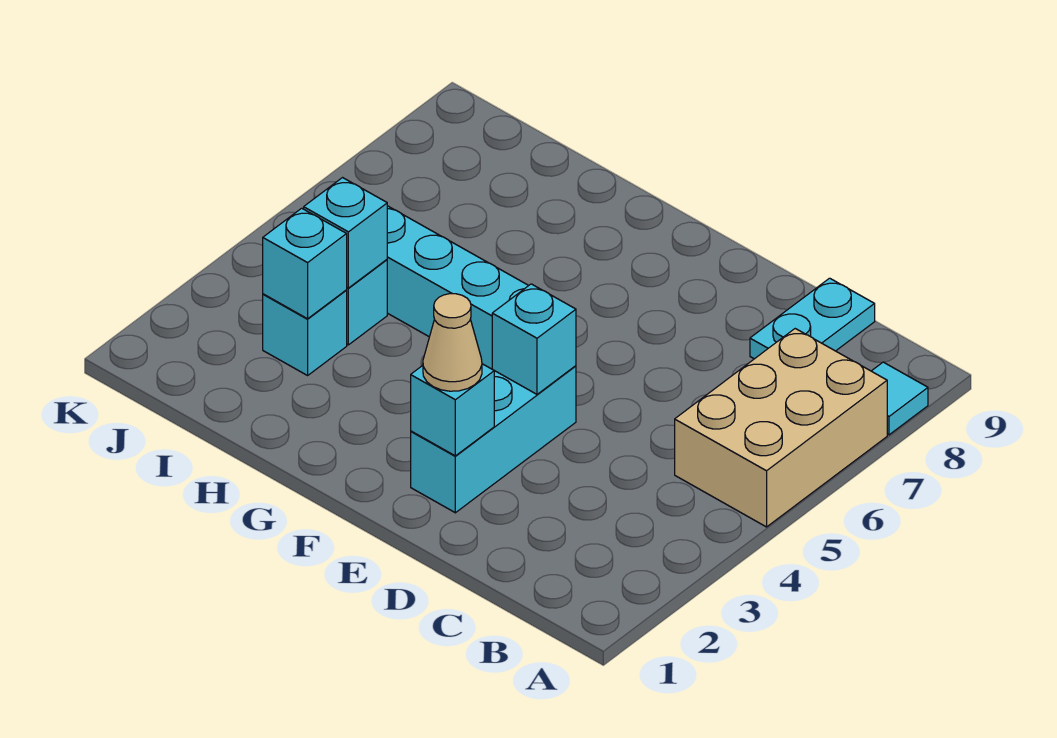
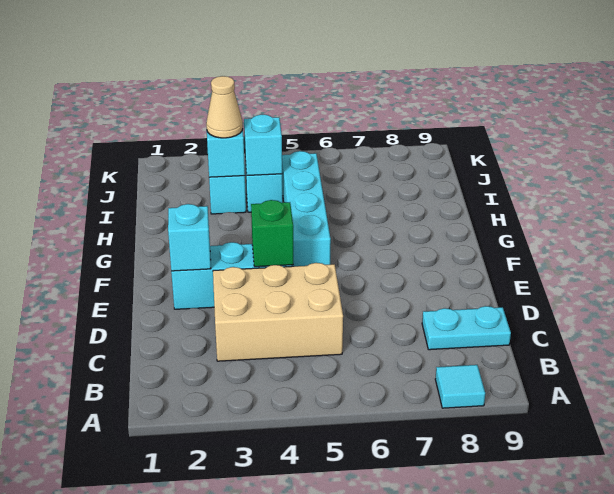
tan brick A5:B7 level 1 -> tan brick C3:D5 level 1
tan cone E2 level 3 -> tan cone I3 level 3
cyan brick E4 level 2 -> green brick E4 level 2

